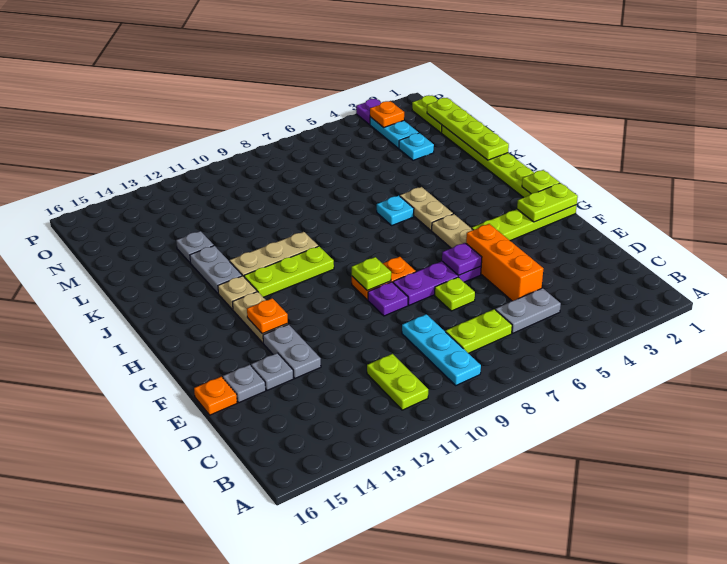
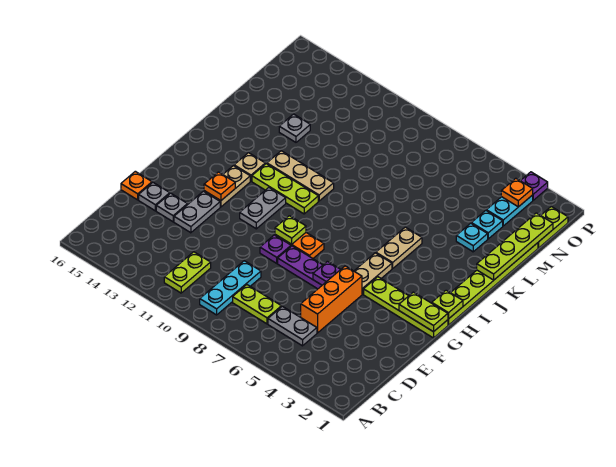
lime plate E7 level 1 -> none
cyan plate J6 level 1 -> cyan plate L3 level 1
grey plate J13:K13 level 1 -> grey plate G11:H11 level 1

